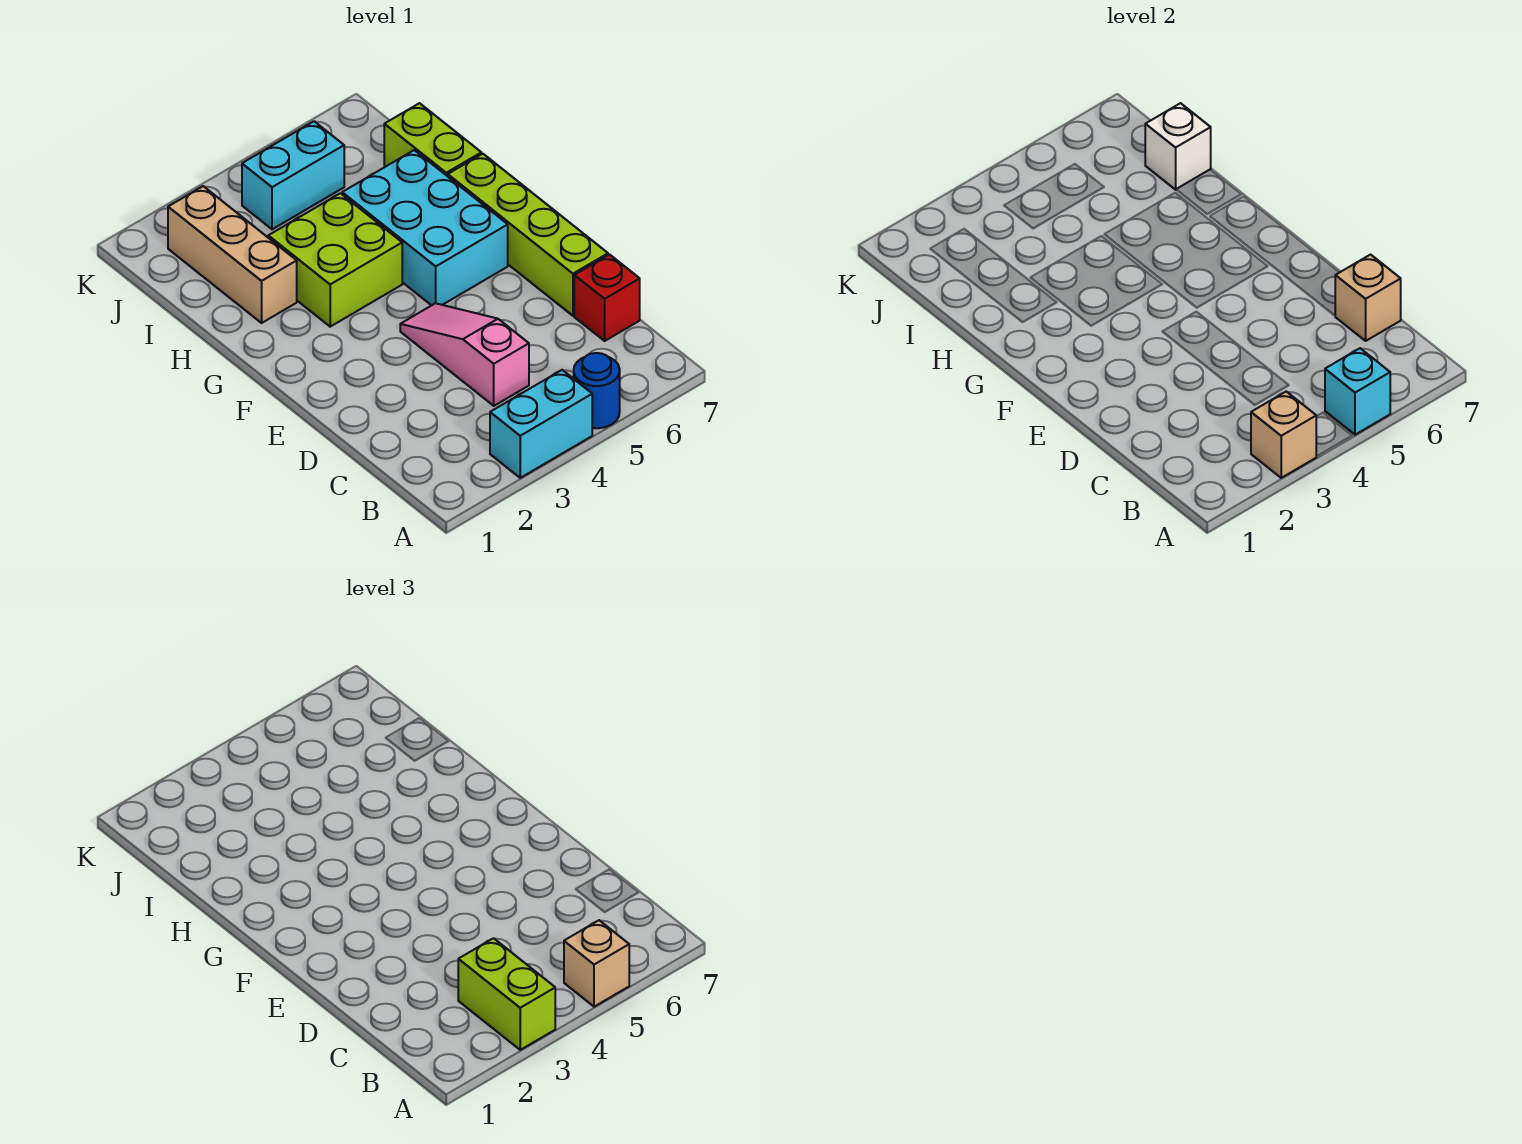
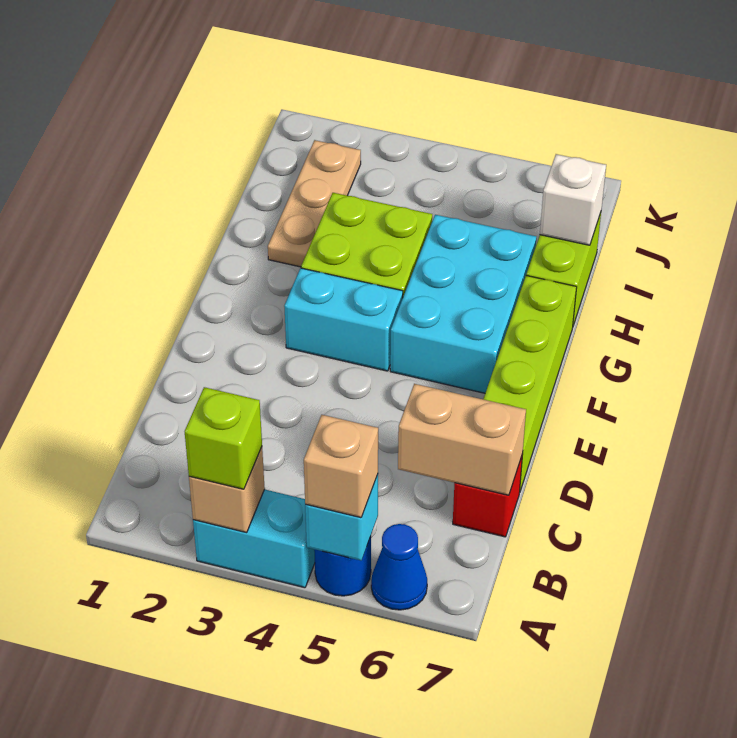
lime brick A3:B3 level 3 -> lime brick A3 level 3
none -> blue cone A6 level 1
pink slope C4:E4 level 1 top C -> none
tan brick C7 level 2 -> tan brick C6:C7 level 2
tan brick H2:J2 level 1 -> tan plate H2:J2 level 1
cyan brick J4:J5 level 1 -> cyan brick F3:F4 level 1

